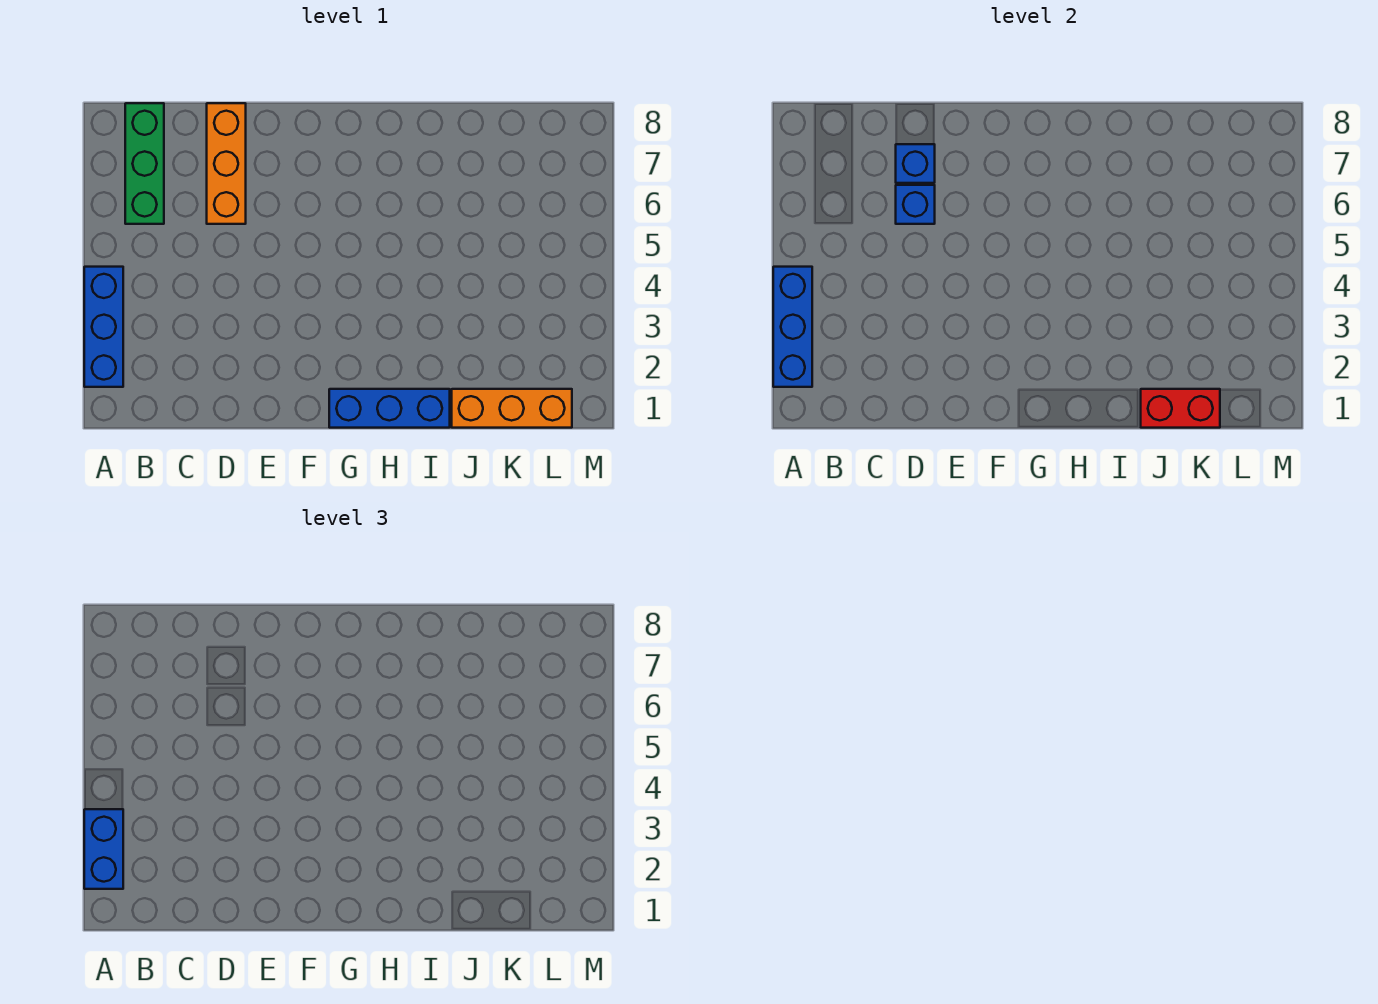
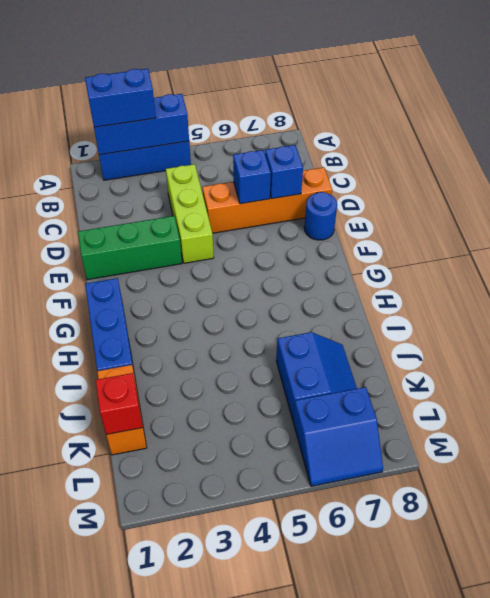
green brick B6:B8 level 1 -> green brick E1:E3 level 1
none -> lime brick C4:E4 level 1
orange brick D6:D8 level 1 -> orange brick D5:D8 level 1
none -> blue round brick E8 level 1
orange brick J1:L1 level 1 -> orange brick J1:K1 level 1
red brick J1:K1 level 2 -> red brick K1 level 2
none -> blue slope J6:K7 level 1 top 6
none -> blue slope L6:M7 level 1 top L

